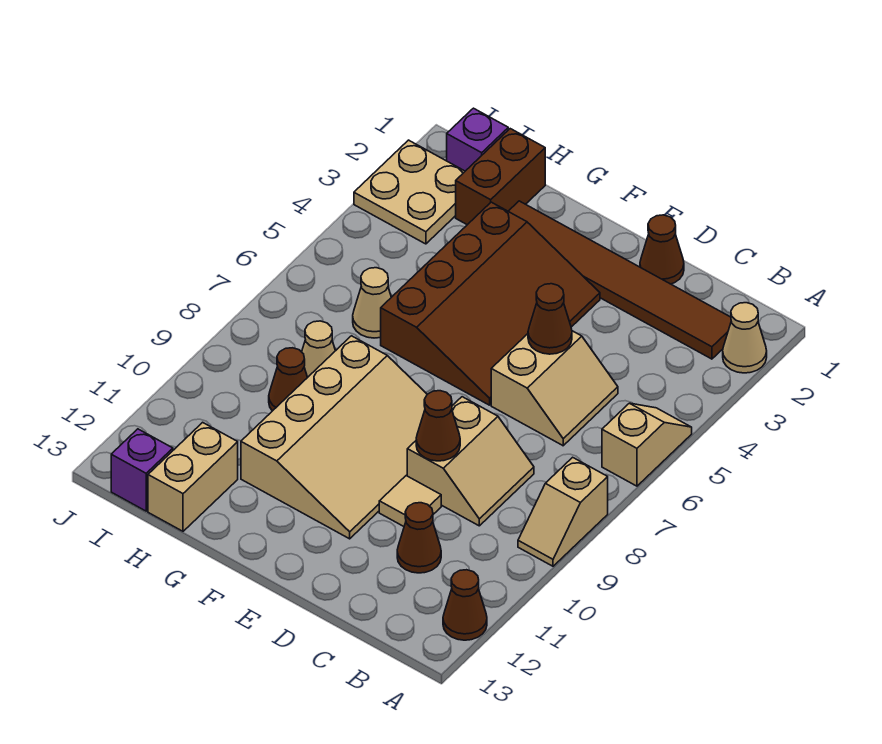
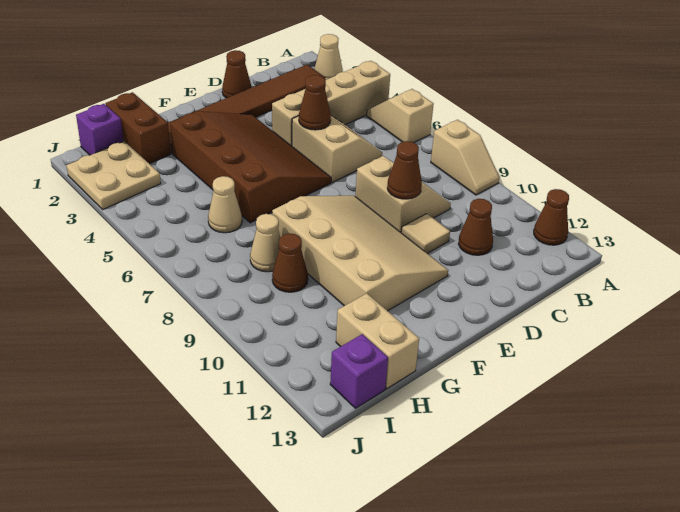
none -> tan brick A4:D4 level 1

